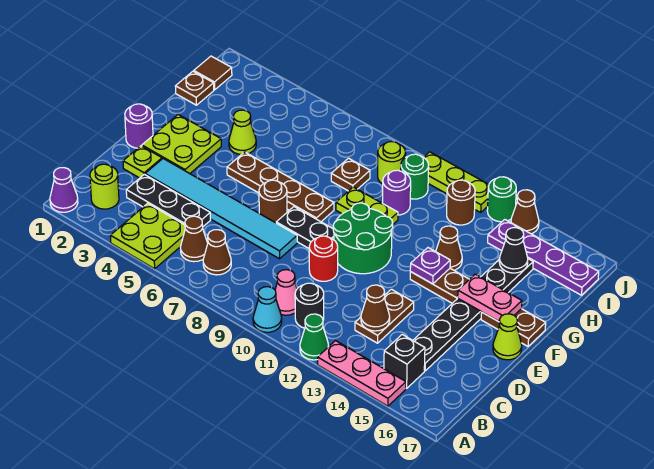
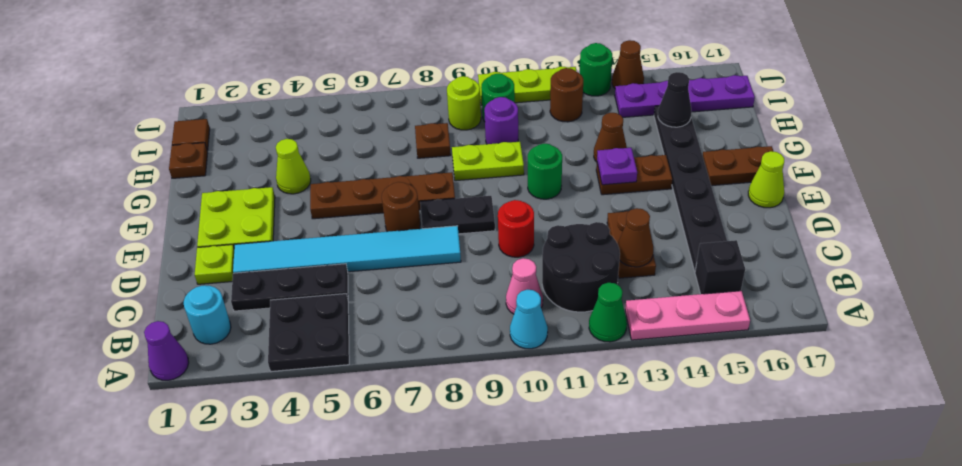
lime plate A4:B5 level 1 -> black plate A4:B5 level 1
lime round brick B2 level 1 -> cyan round brick B2 level 1
brown cone B6 level 1 -> none
brown cone B7 level 1 -> none
black round brick B11 level 1 -> black round brick B11:C12 level 1
purple round brick E1 level 1 -> none
green round brick E10:F11 level 1 -> green round brick F11 level 1
pink plate F15:F16 level 2 -> none

